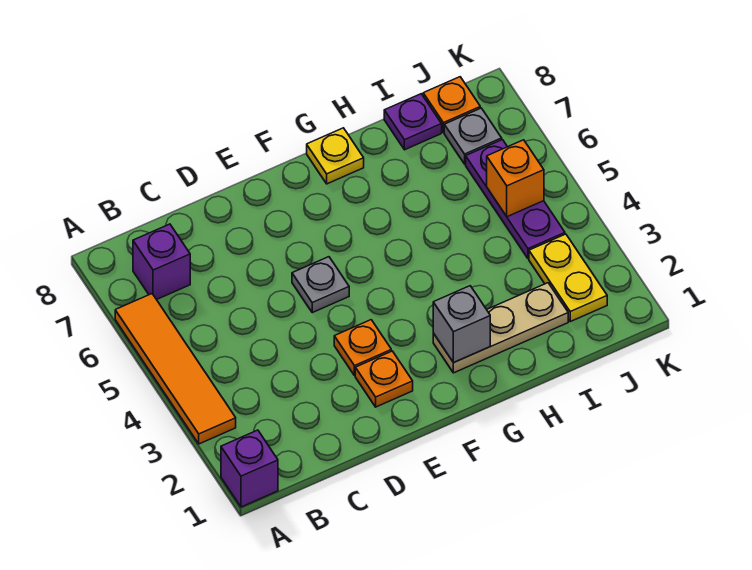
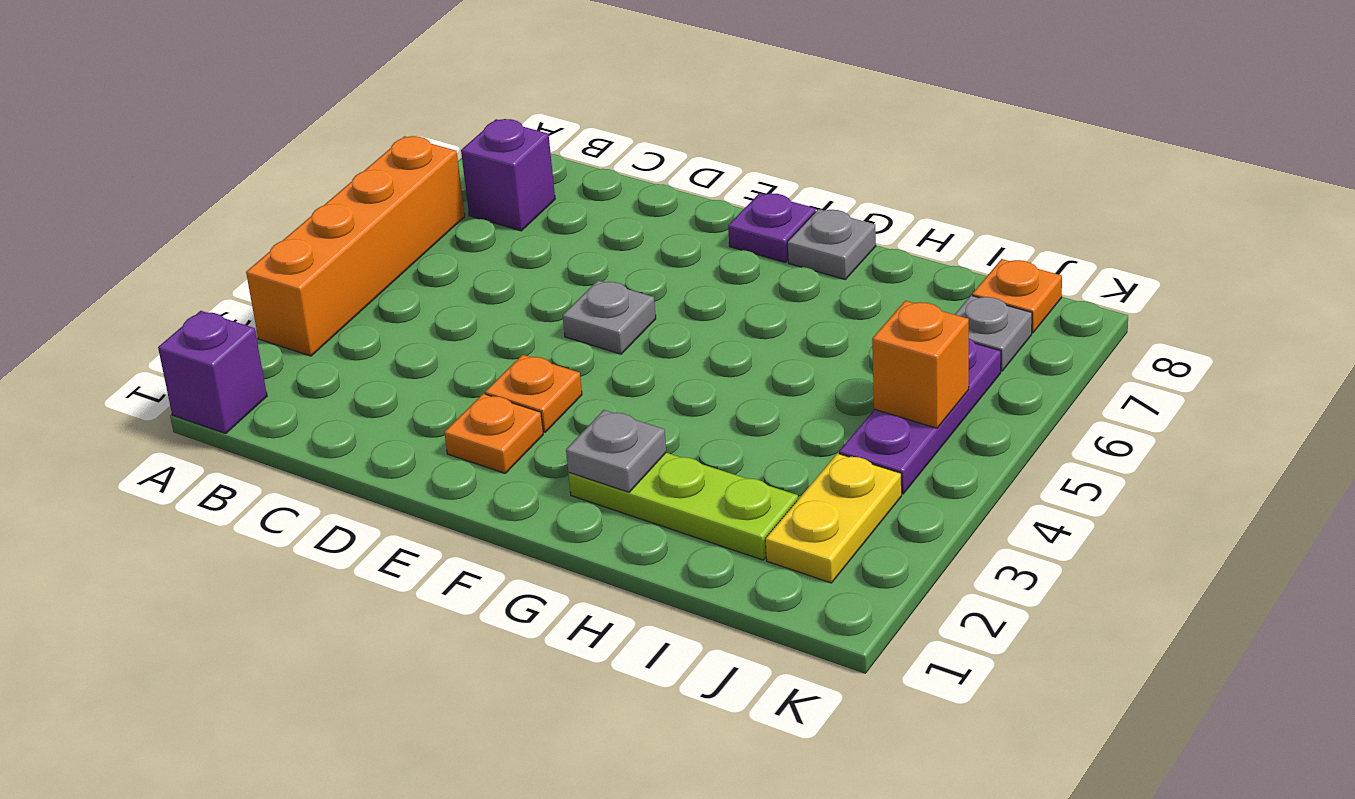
orange tile A3:A6 level 1 -> orange brick A3:A6 level 1
tan plate G2:I2 level 1 -> lime plate G2:I2 level 1
grey brick G2 level 2 -> grey plate G2 level 2
yellow plate G8 level 1 -> grey plate G8 level 1
purple plate I8 level 1 -> purple plate F8 level 1

